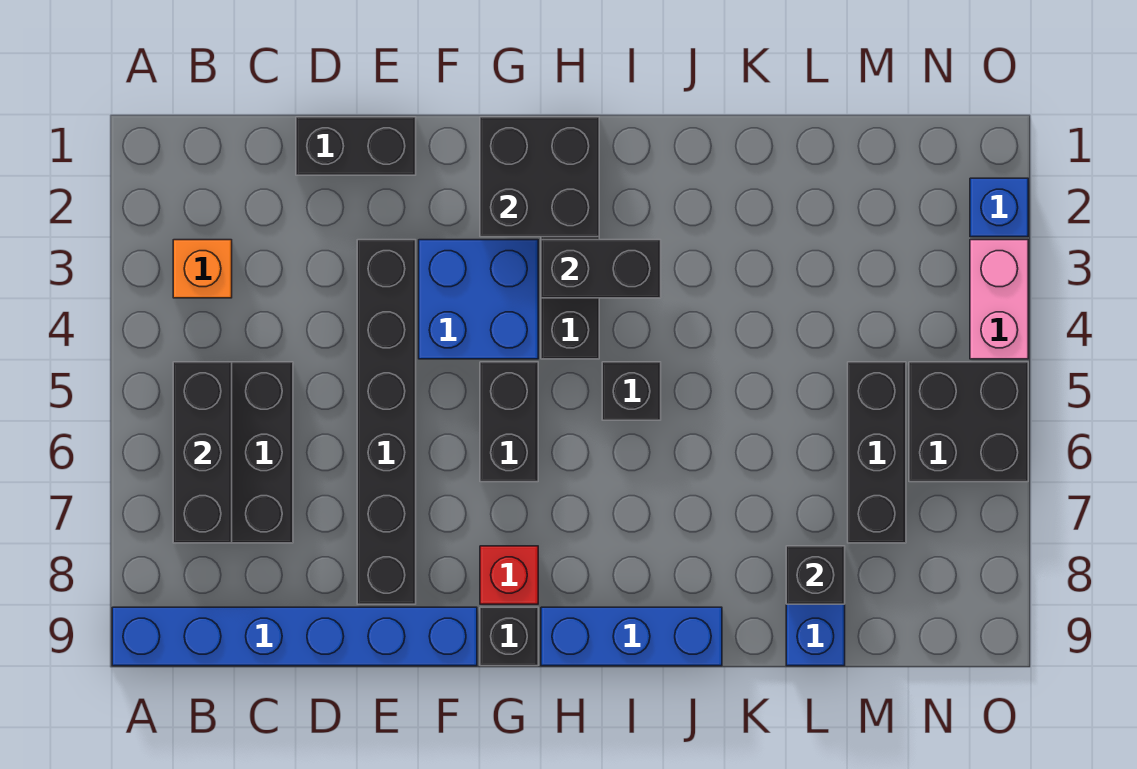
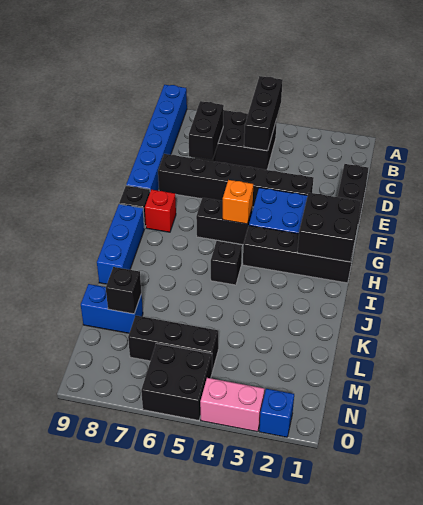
orange brick B3 level 1 -> orange brick G5 level 2
black brick B5:B7 level 2 -> black brick A5:C5 level 2
black brick H3:I3 level 2 -> black brick C7:D7 level 2

